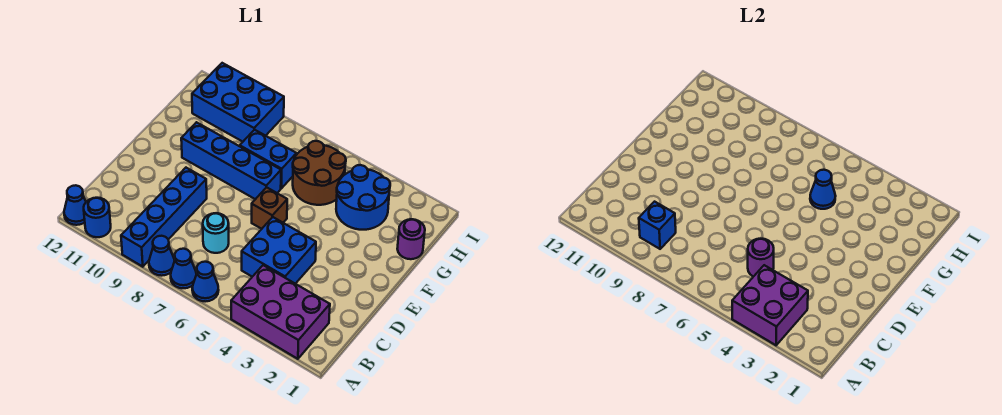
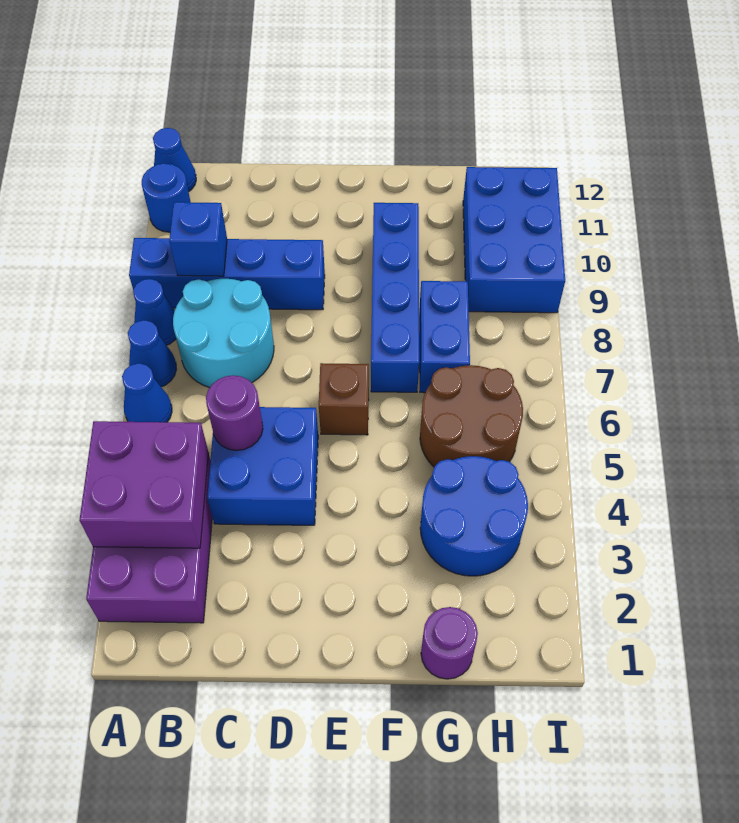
cyan round brick C7 level 1 -> cyan round brick B7:C8 level 1
blue cone G5 level 2 -> none

